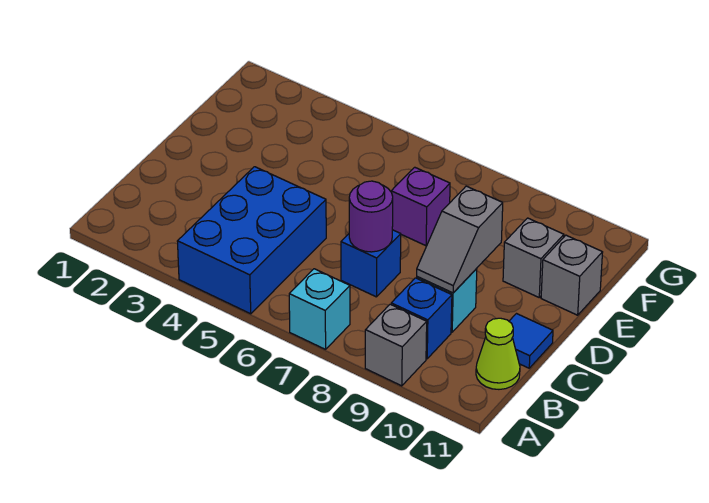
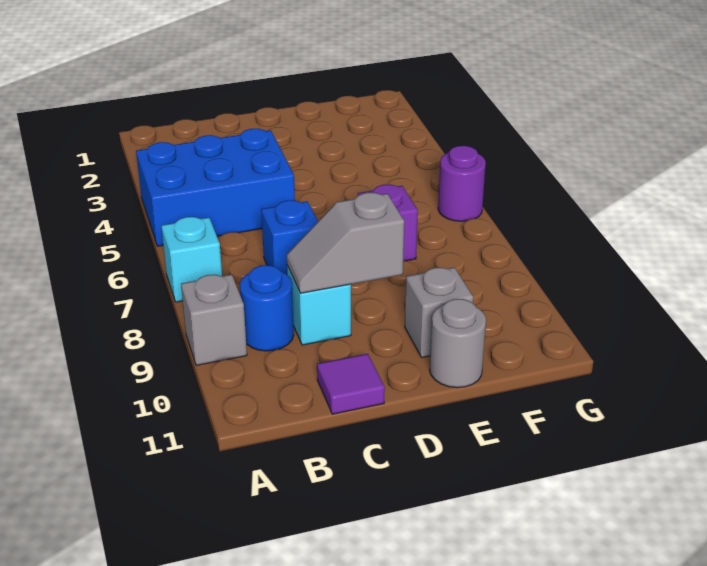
blue brick B9 level 1 -> blue round brick B9 level 1
lime cone B11 level 1 -> none
purple round brick C7 level 2 -> purple round brick G6 level 1
blue tile C11 level 1 -> purple tile C11 level 1
grey brick E11 level 1 -> grey round brick E11 level 1

